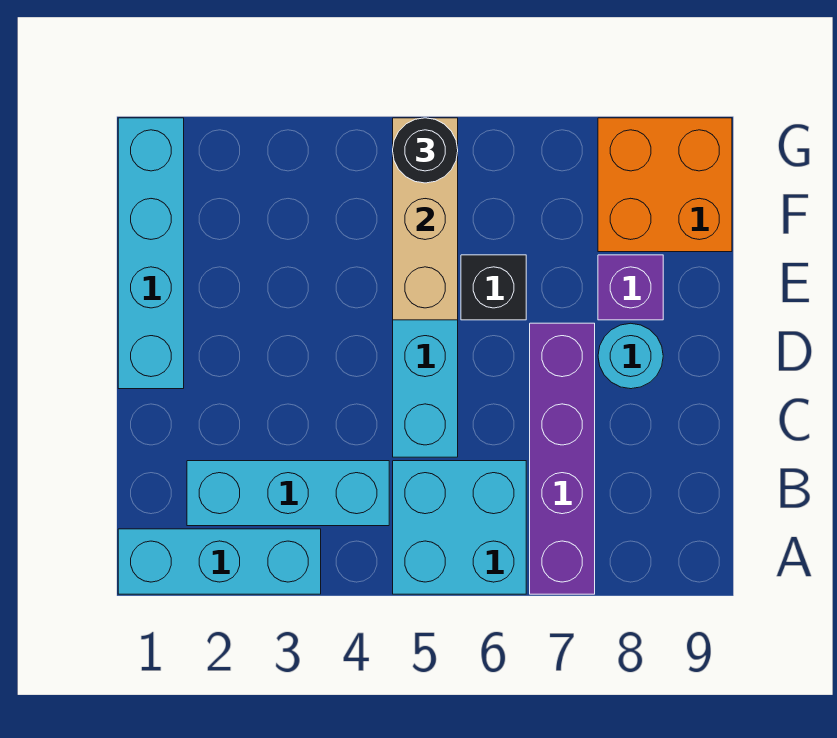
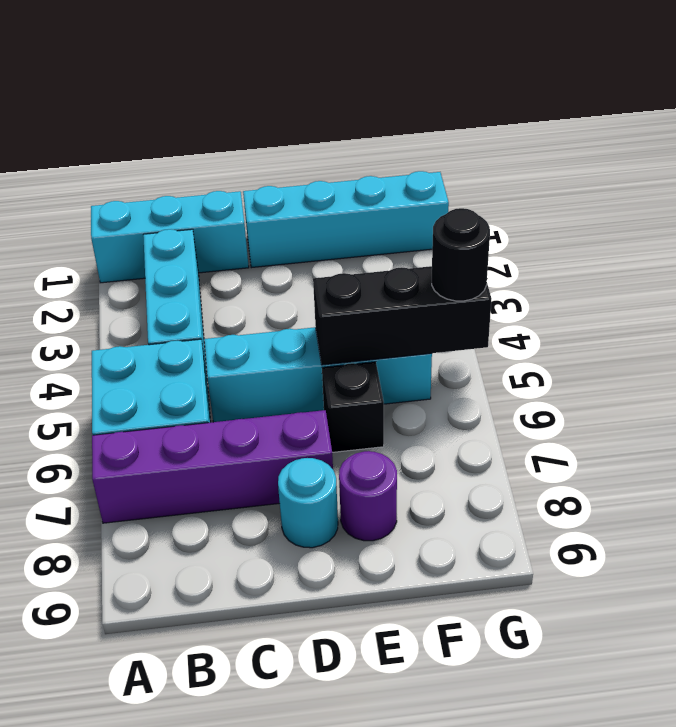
cyan brick A1:A3 level 1 -> cyan brick A1:C1 level 1
tan brick E5:G5 level 2 -> black brick E5:G5 level 2
purple brick E8 level 1 -> purple round brick E8 level 1
orange brick F8:G9 level 1 -> none

